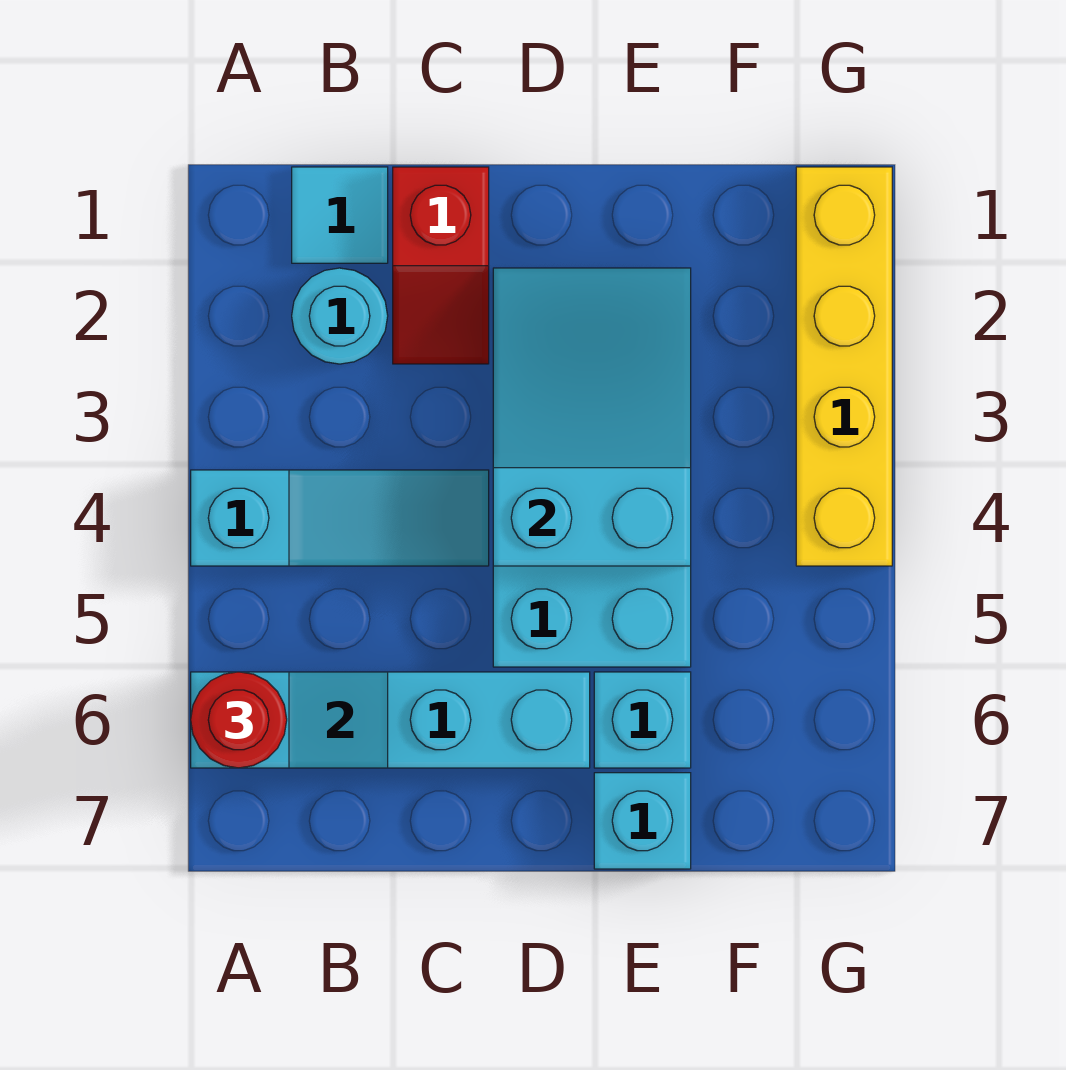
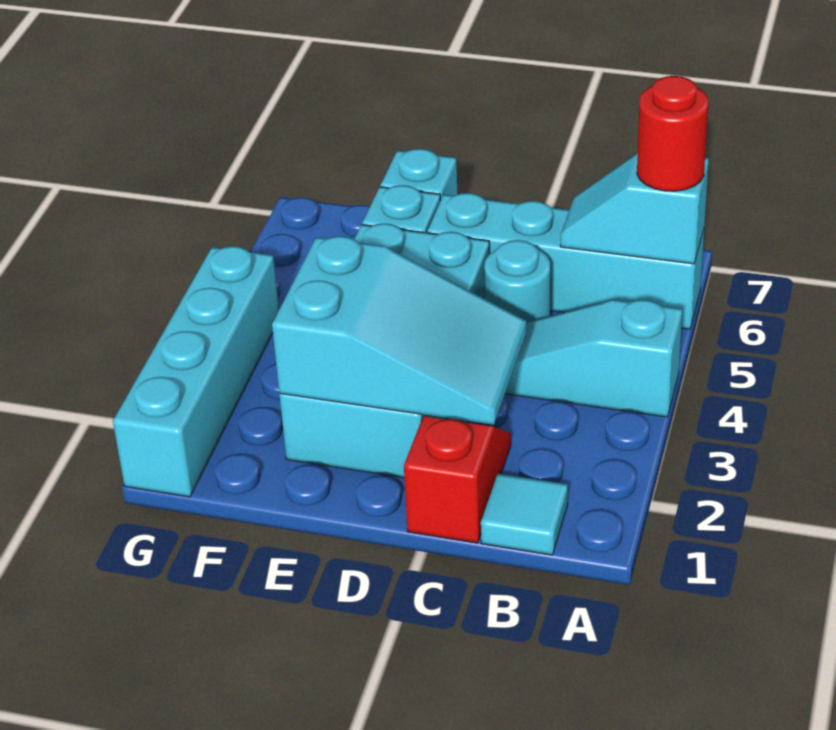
cyan round brick B2 level 1 -> cyan round brick C5 level 1
cyan slope D2:E4 level 2 top 4 -> cyan slope C2:E3 level 2 top E
yellow brick G1:G4 level 1 -> cyan brick G1:G4 level 1

